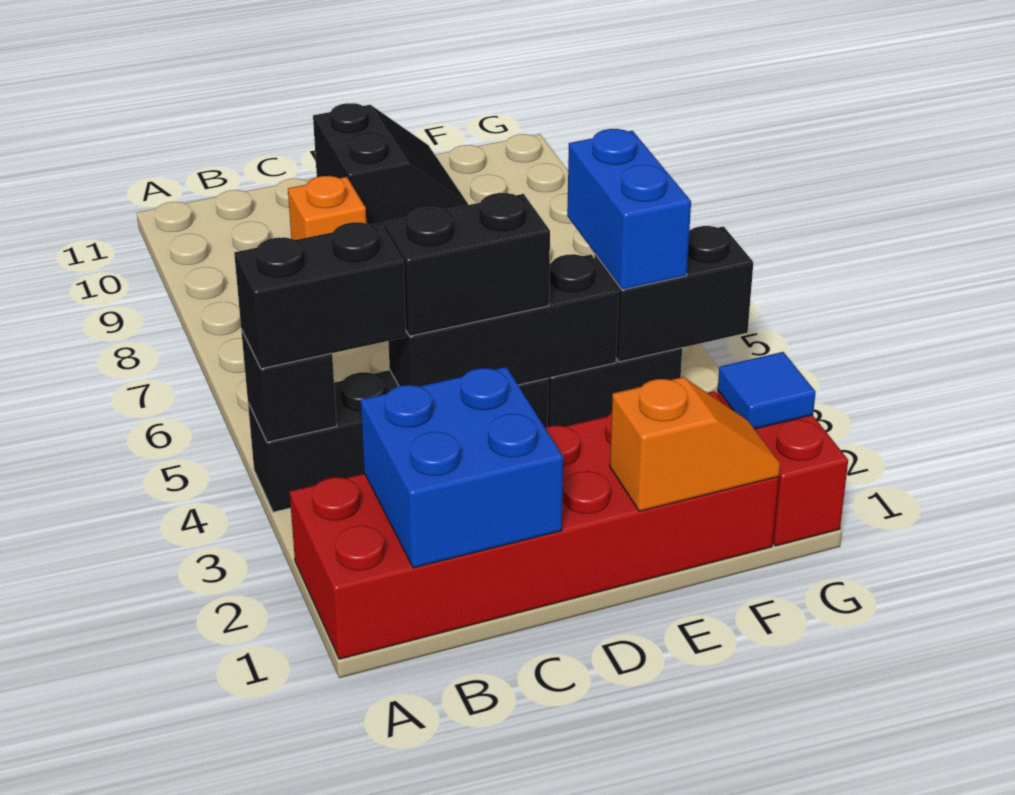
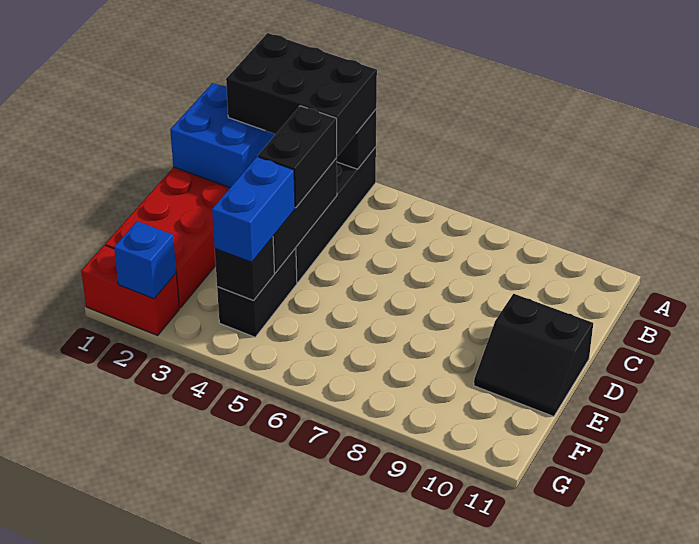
black brick A4:B4 level 3 -> black brick A2:B4 level 3
orange brick C9 level 1 -> none
orange slope E1:F1 level 2 top E -> none
black brick F4:G4 level 2 -> black brick F4 level 2
blue brick F4:F5 level 3 -> blue brick E4:F4 level 3
blue tile G2 level 2 -> blue brick G2 level 2

